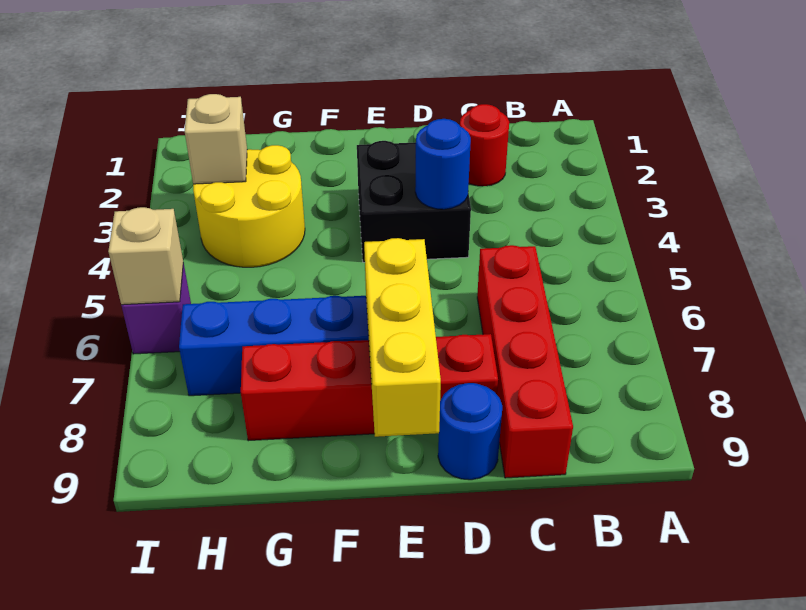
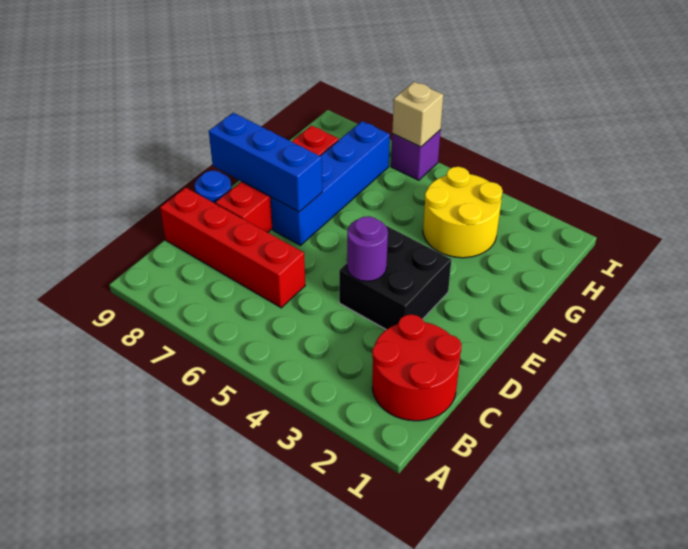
red round brick C2 level 1 -> red round brick B1:C2 level 1
blue round brick D4 level 2 -> purple round brick D4 level 2
yellow brick E7:E9 level 2 -> blue brick E7:E9 level 2
tan brick H3 level 2 -> none

